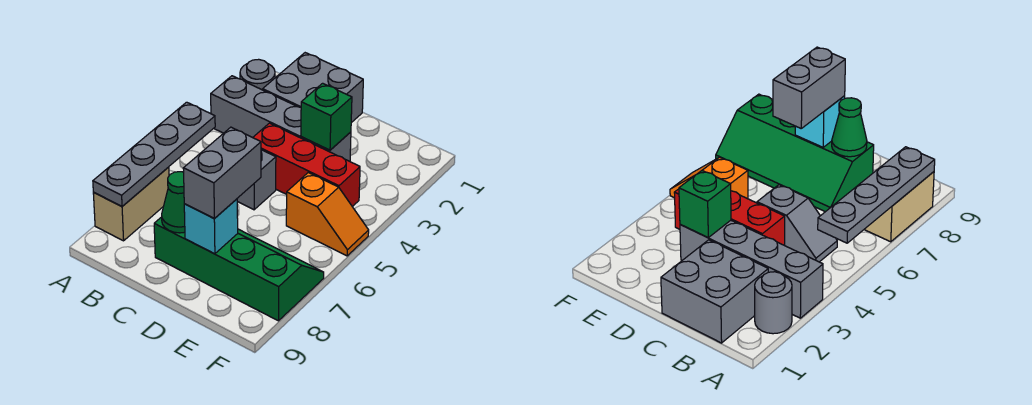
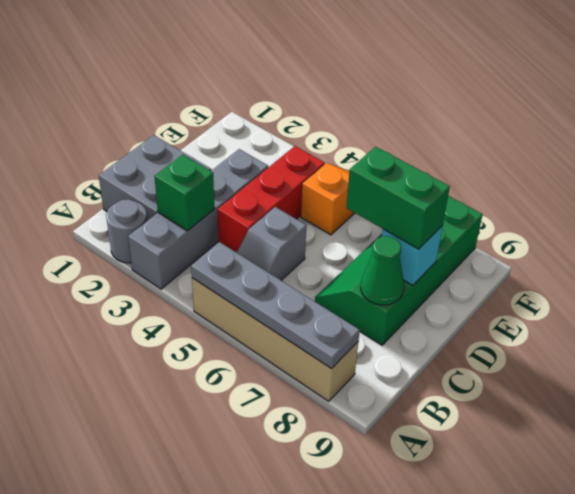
tan brick A7:A8 level 1 -> tan brick A5:A8 level 1
green brick D3 level 2 -> green brick B3 level 2
grey brick D7:D8 level 3 -> green brick D7:D8 level 3

